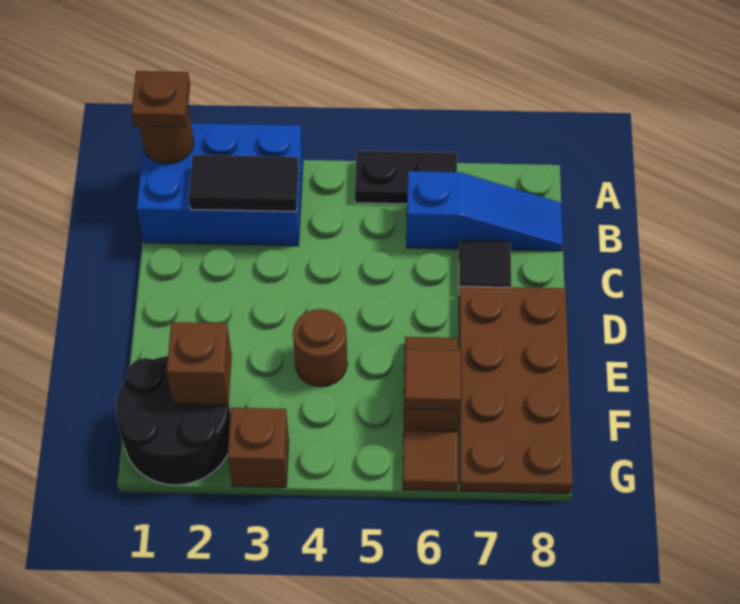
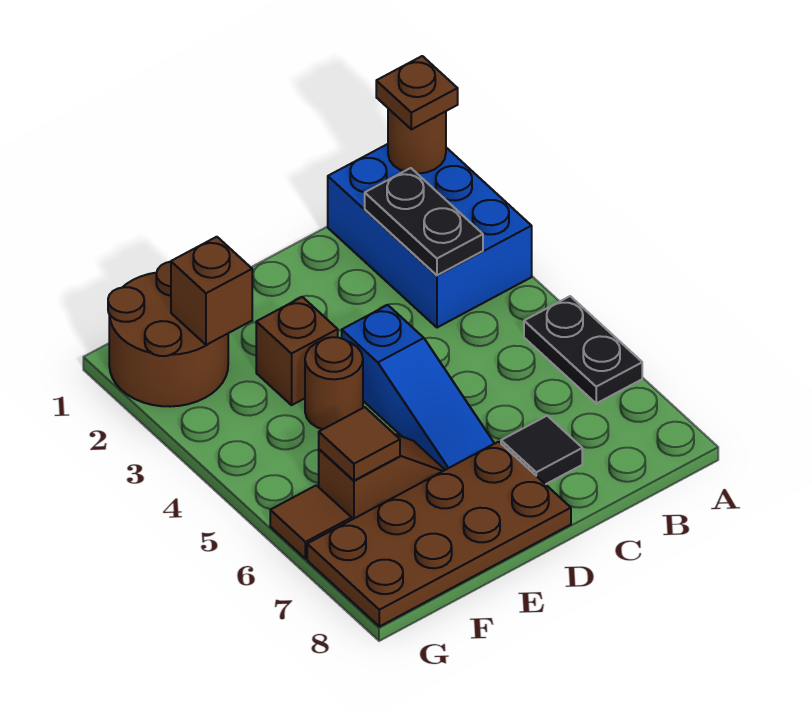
black tile B2:B3 level 2 -> black plate B2:B3 level 2
blue slope B6:B8 level 1 top 6 -> blue slope D4:D6 level 1 top 4
black round brick F1:G2 level 1 -> brown round brick F1:G2 level 1
brown brick G3 level 1 -> brown brick E3 level 1

